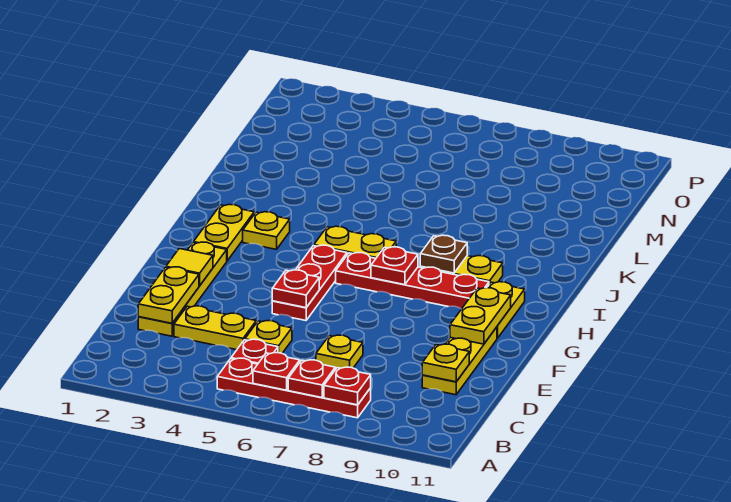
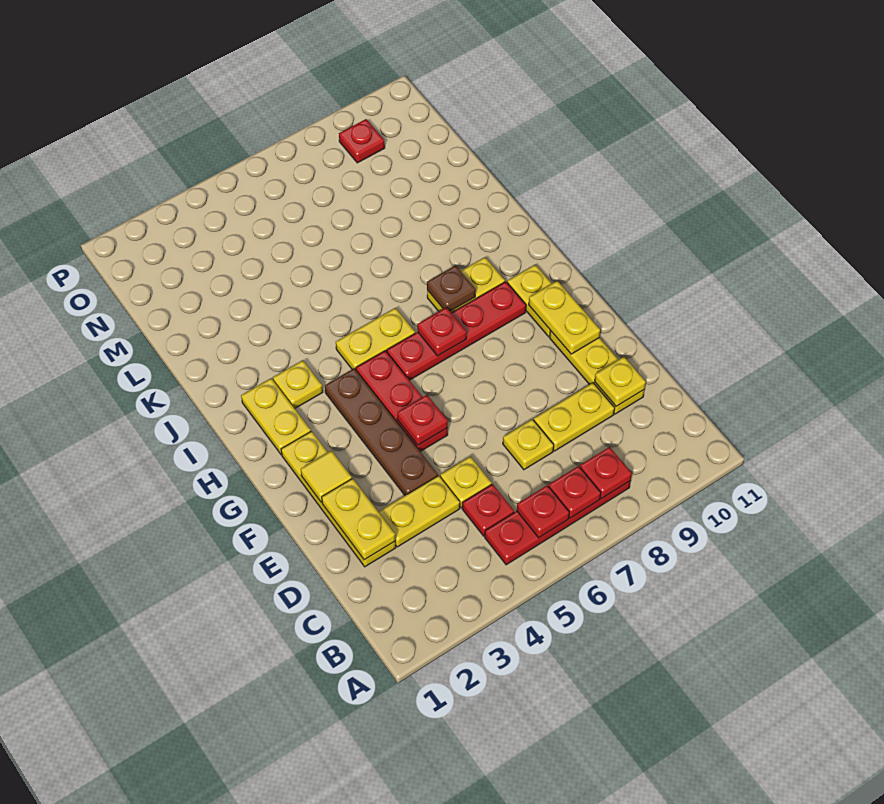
none -> yellow plate D8:D9 level 1
none -> brown plate E4:H4 level 1
none -> red plate O9 level 1

